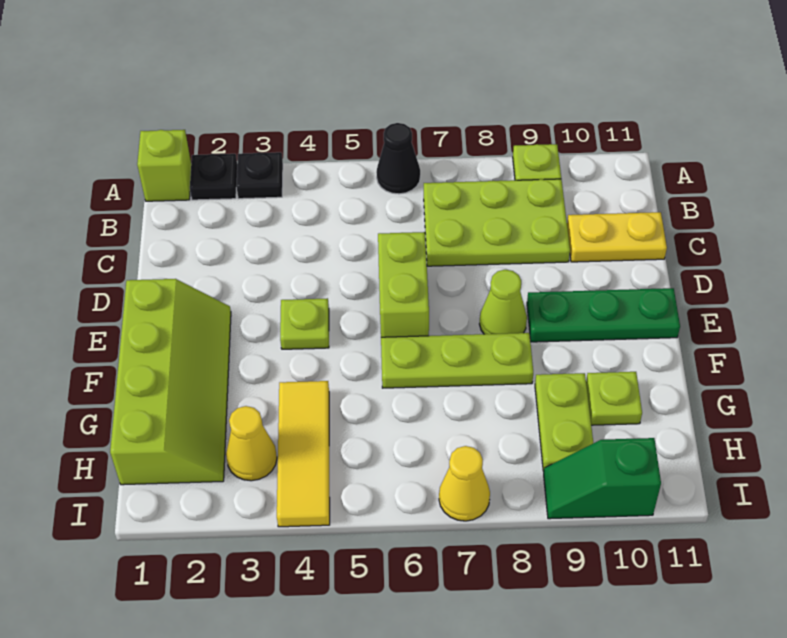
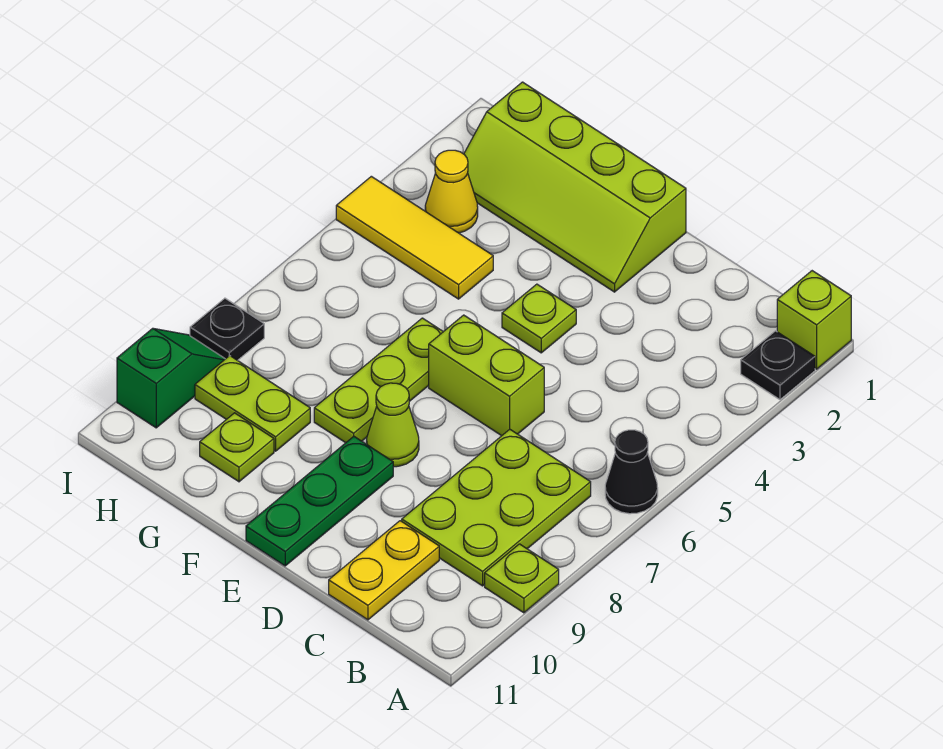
black plate A3 level 1 -> black plate I8 level 1
yellow cone I7 level 1 -> none

